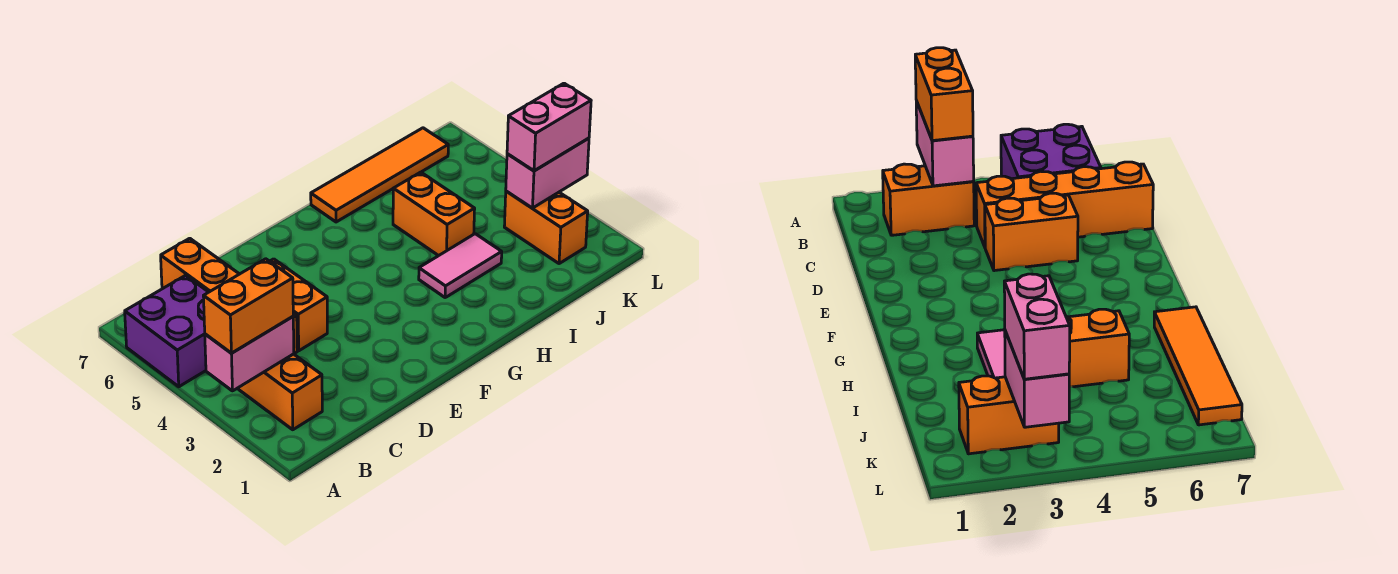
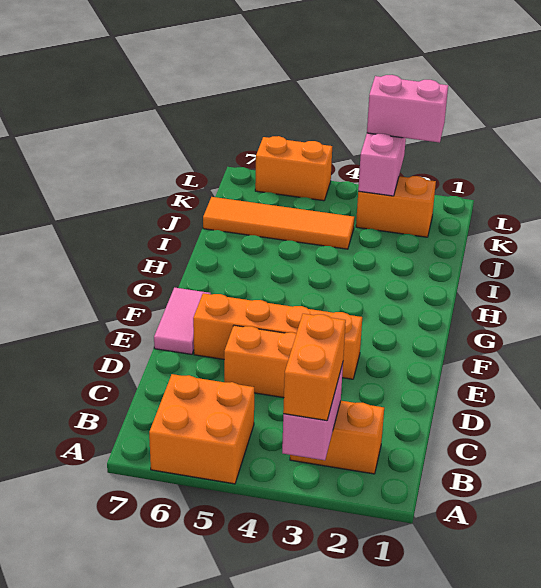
purple brick A5:B6 level 1 -> orange brick A5:B6 level 1
orange brick C4:C7 level 1 -> orange brick E3:E6 level 1
pink tile H3:I3 level 1 -> pink tile E7:F7 level 1
orange tile H7:K7 level 1 -> orange tile J4:J7 level 1
orange brick I4:I5 level 1 -> orange brick L5:L6 level 1
pink brick K3:L3 level 3 -> pink brick L2:L3 level 3

